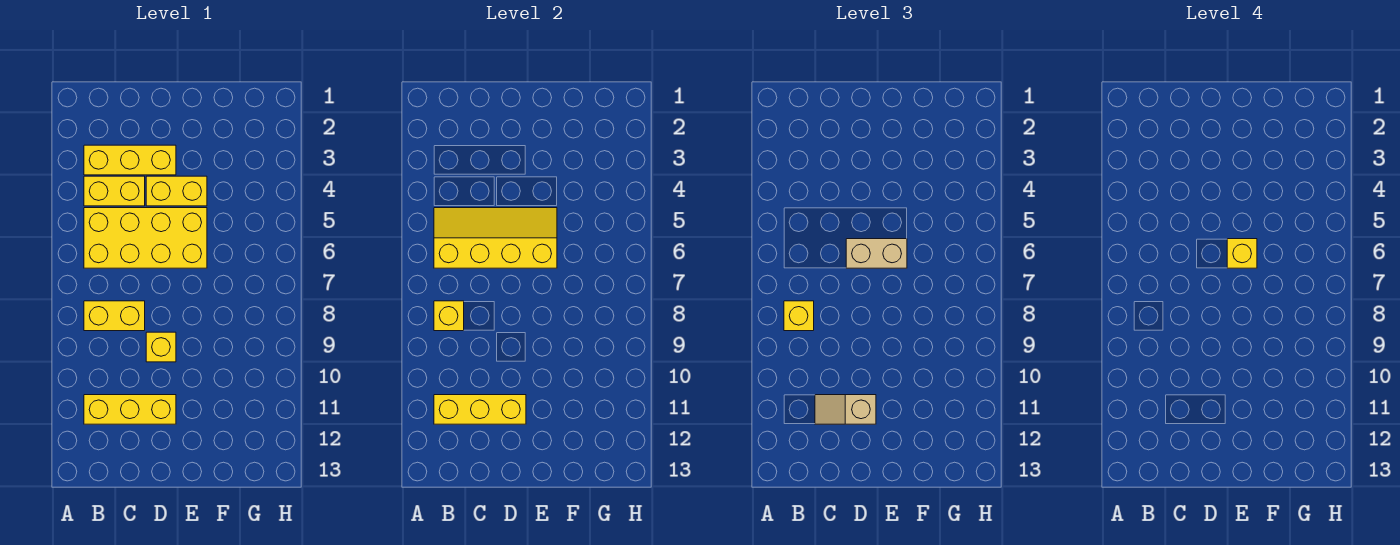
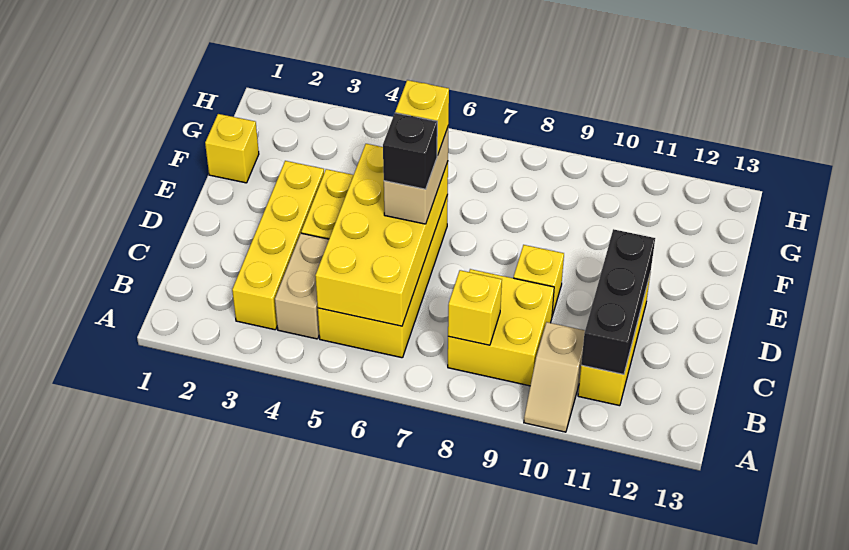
yellow brick B3:D3 level 1 -> yellow brick B3:E3 level 1
yellow brick B4:C4 level 1 -> tan brick B4:C4 level 1
yellow slope B5:E6 level 2 top 6 -> yellow brick B5:E6 level 2
yellow brick B8:C8 level 1 -> yellow brick B8:C9 level 1
yellow brick B8 level 3 -> yellow brick F1 level 1
yellow brick B11:D11 level 2 -> black brick B11:D11 level 2
tan slope C11:D11 level 3 top D -> tan slope A10:B10 level 1 top B
none -> black brick D6 level 4

